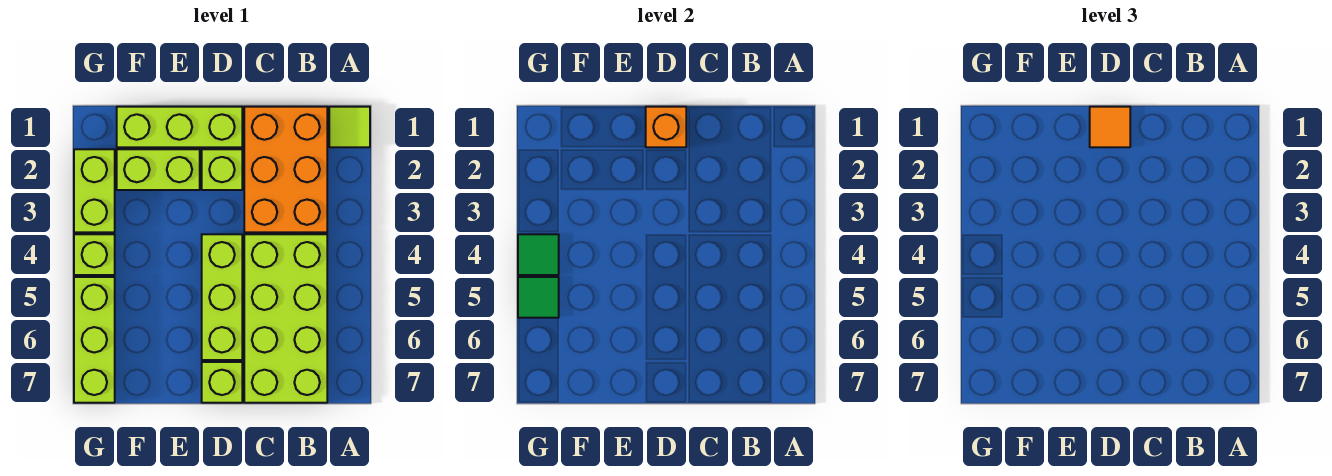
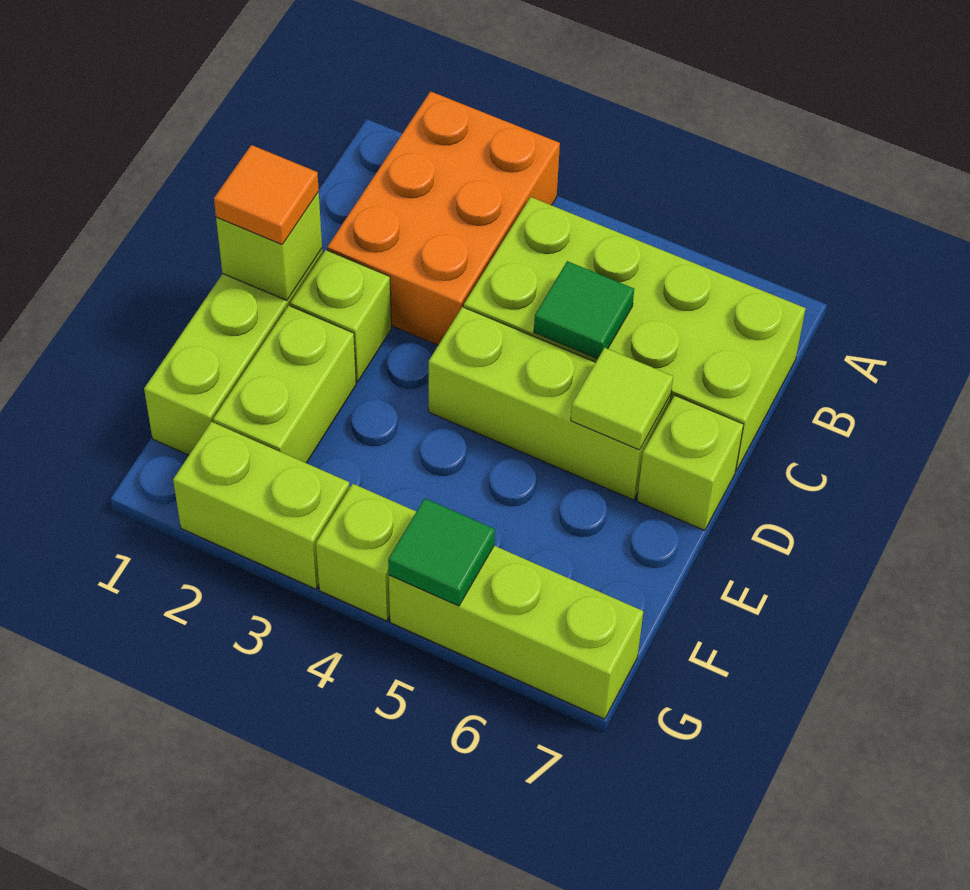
lime tile A1 level 1 -> lime tile D6 level 2
orange brick B1:C3 level 1 -> orange brick A2:C3 level 1
orange brick D1 level 2 -> lime brick D1 level 2
green tile G4 level 2 -> green tile C5 level 2

